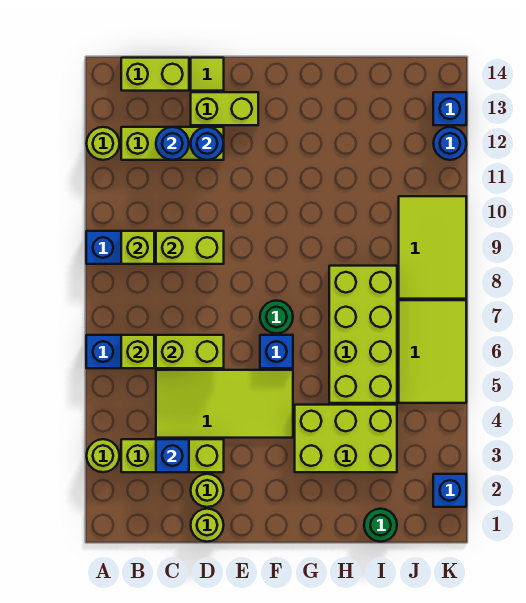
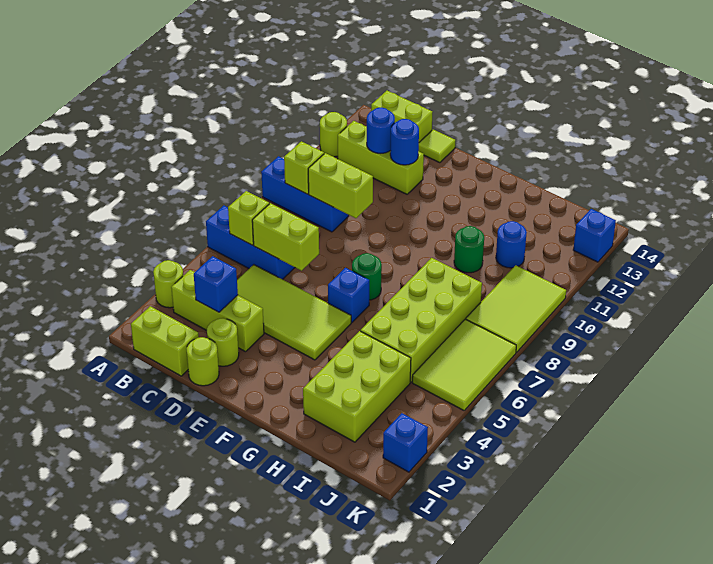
lime brick D13:E13 level 1 -> lime brick B1:C1 level 1
lime brick G3:I4 level 1 -> lime brick H2:I4 level 1
green round brick I1 level 1 -> green round brick H10 level 1
blue round brick K12 level 1 -> blue round brick I11 level 1

